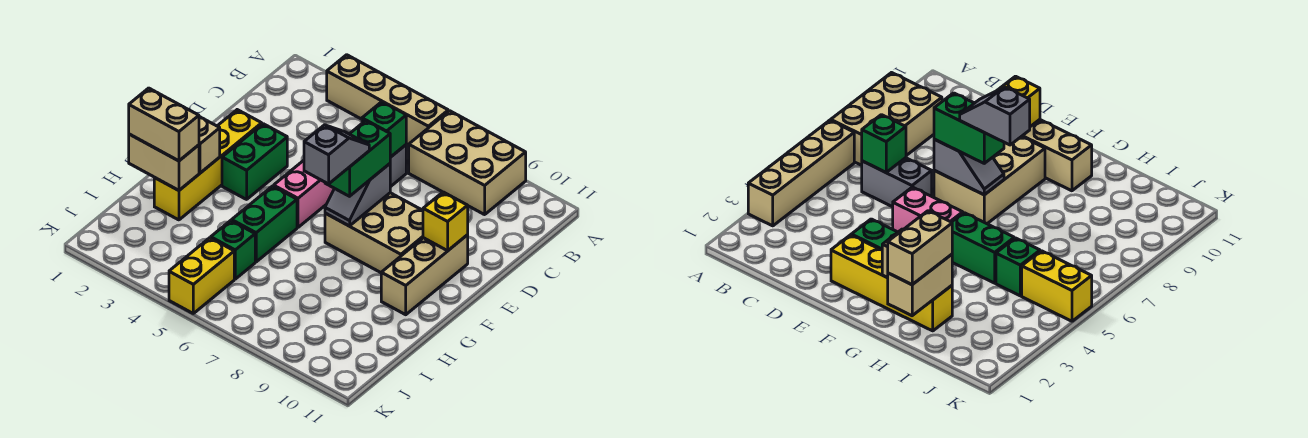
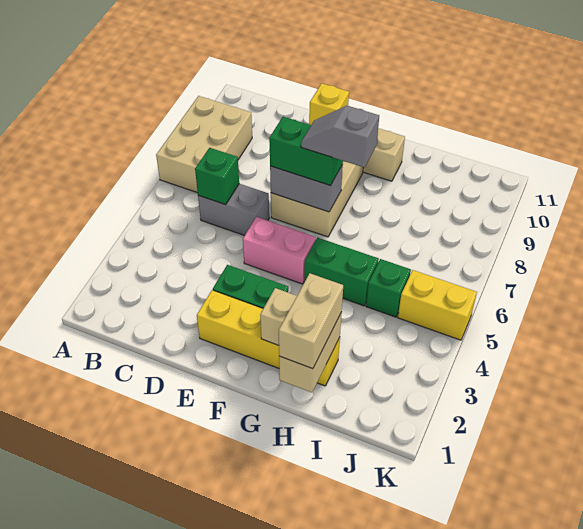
tan brick A3:A6 level 1 -> none
grey slope E7:F7 level 2 top E -> grey brick E7:F7 level 2

